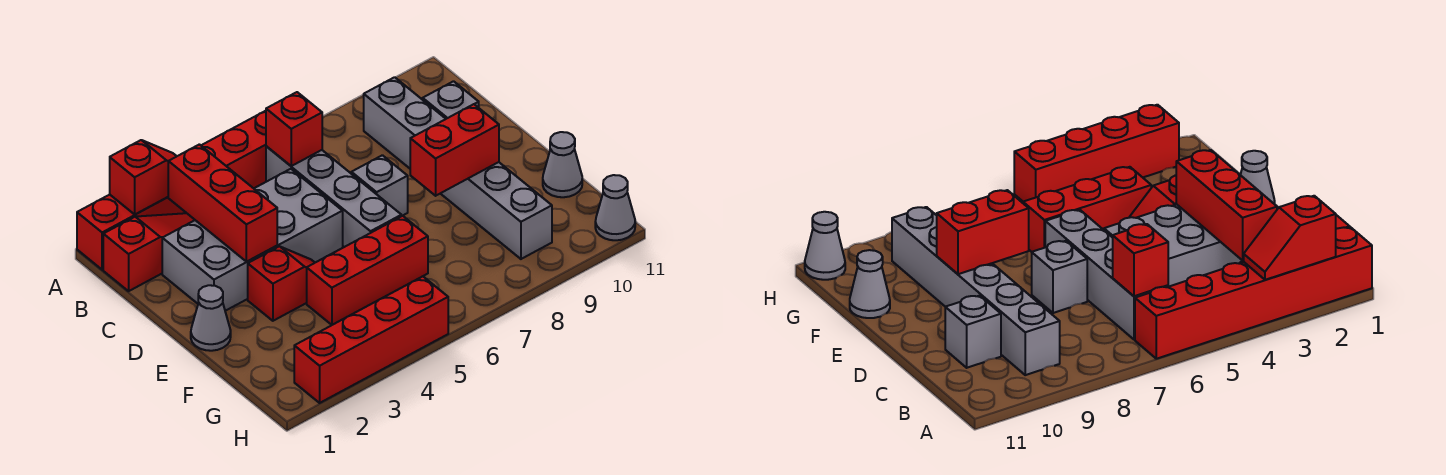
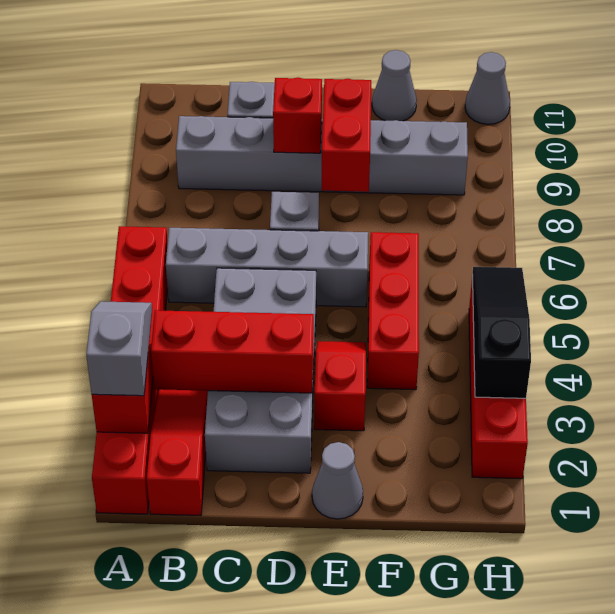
none -> grey slope A2:A3 level 3 top 2
red brick B6 level 2 -> red brick D9 level 2
none -> black slope H3:H5 level 2 top 3

